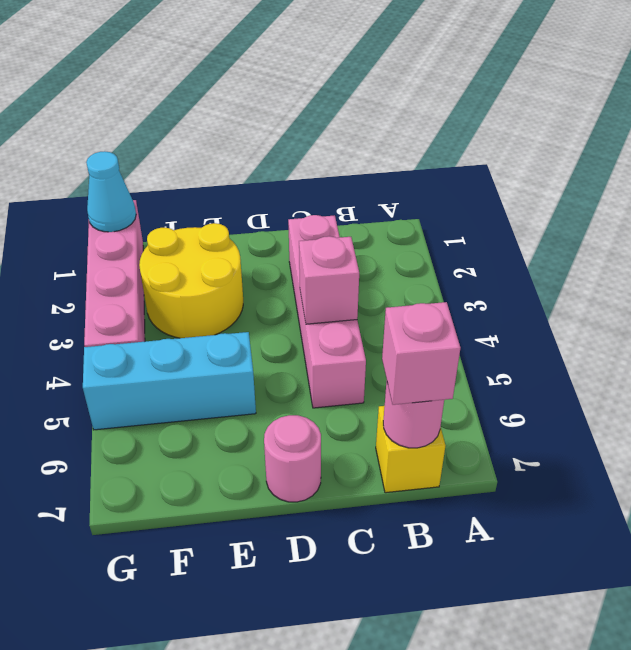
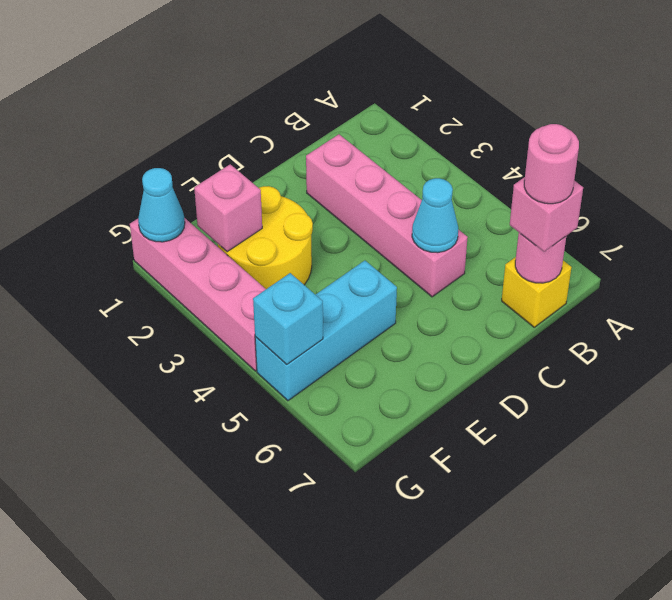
pink brick C4 level 2 -> pink brick F2 level 2
none -> cyan cone C5 level 2
pink round brick D7 level 1 -> pink round brick B7 level 4
none -> cyan brick G5 level 2

